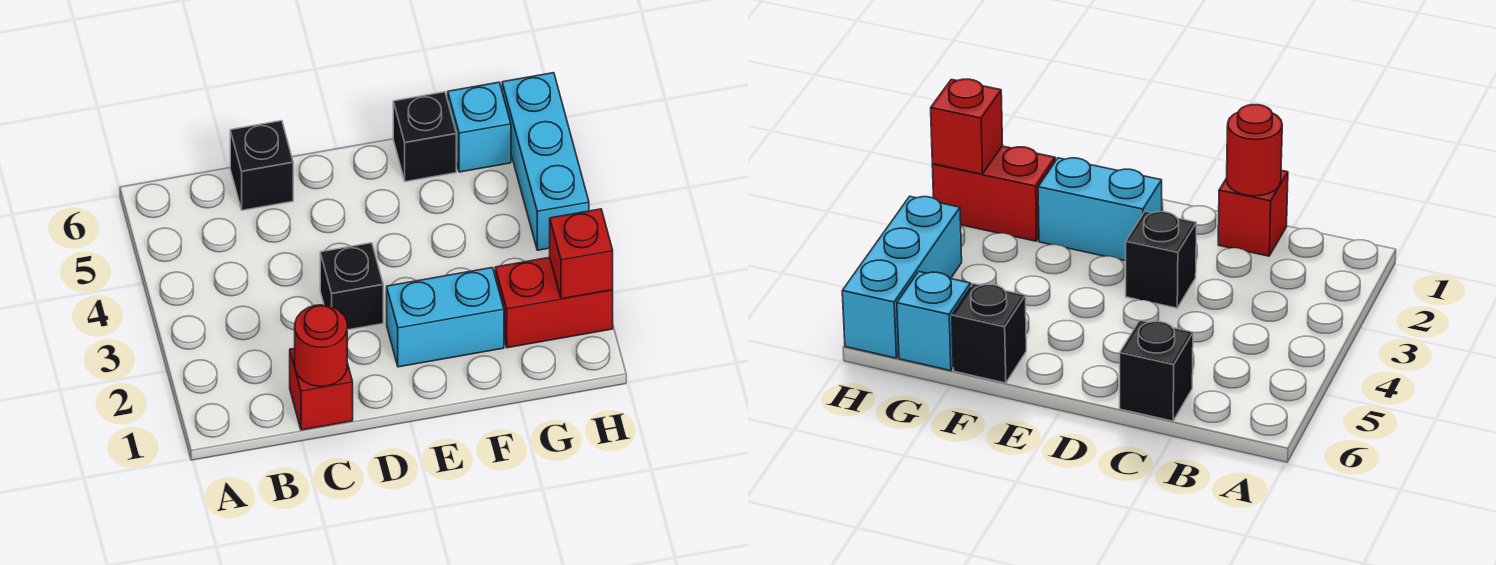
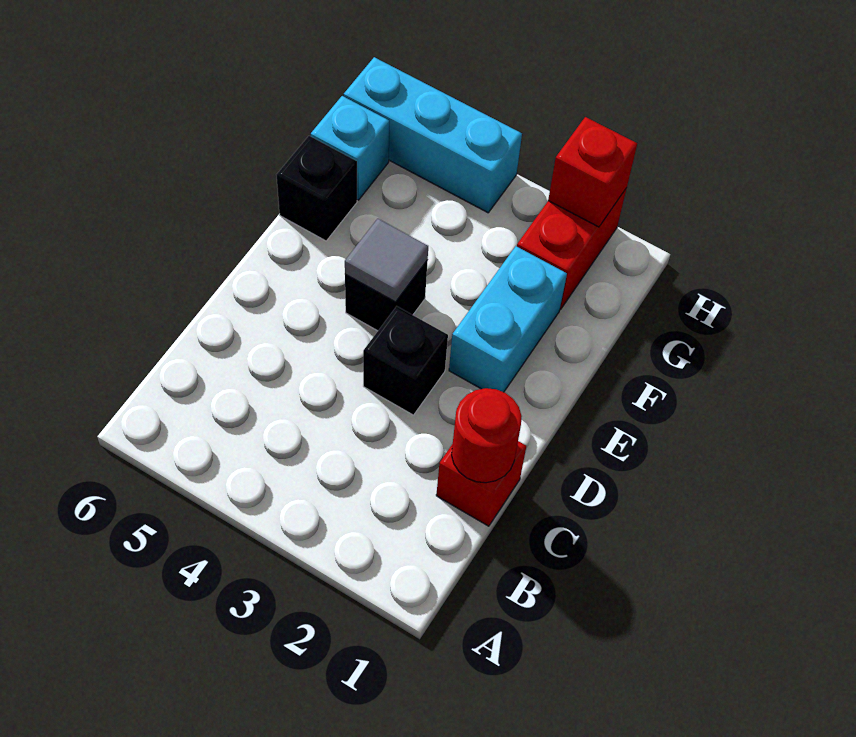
black brick C6 level 1 -> black brick E4 level 1
none -> grey tile E4 level 2

